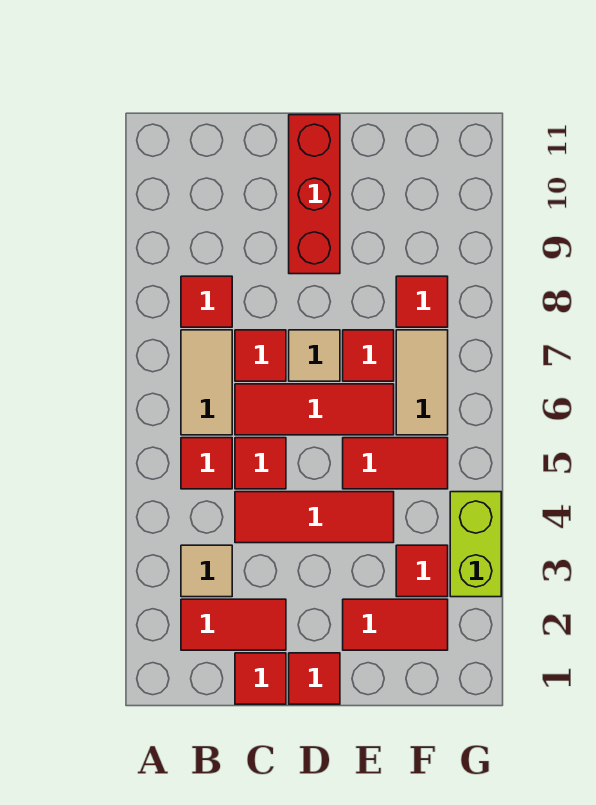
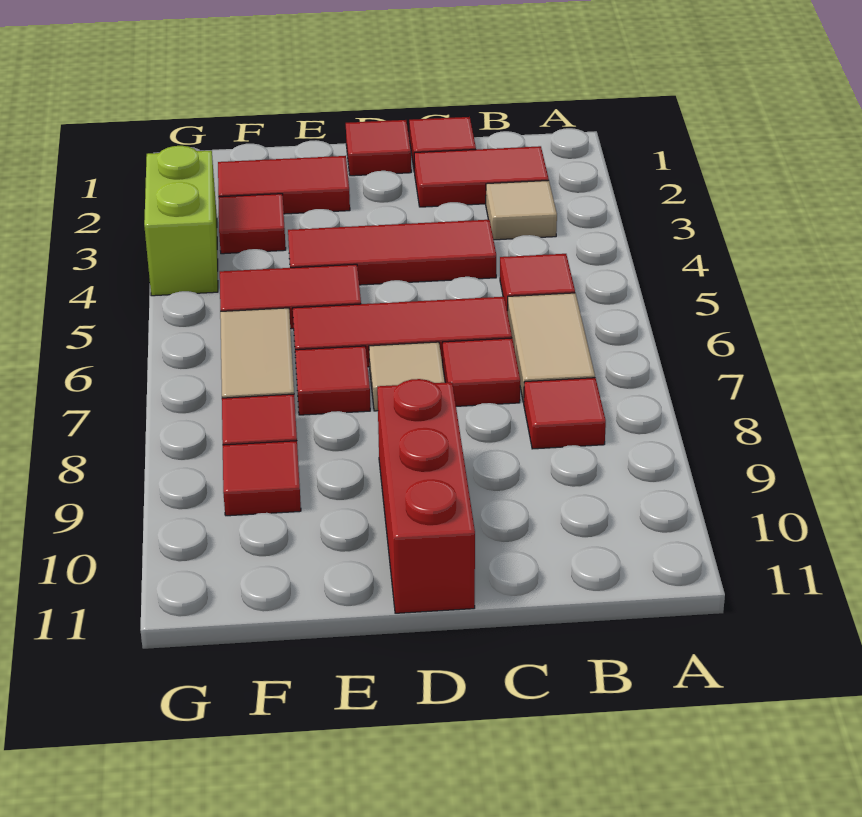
red tile C5 level 1 -> red tile F9 level 1

